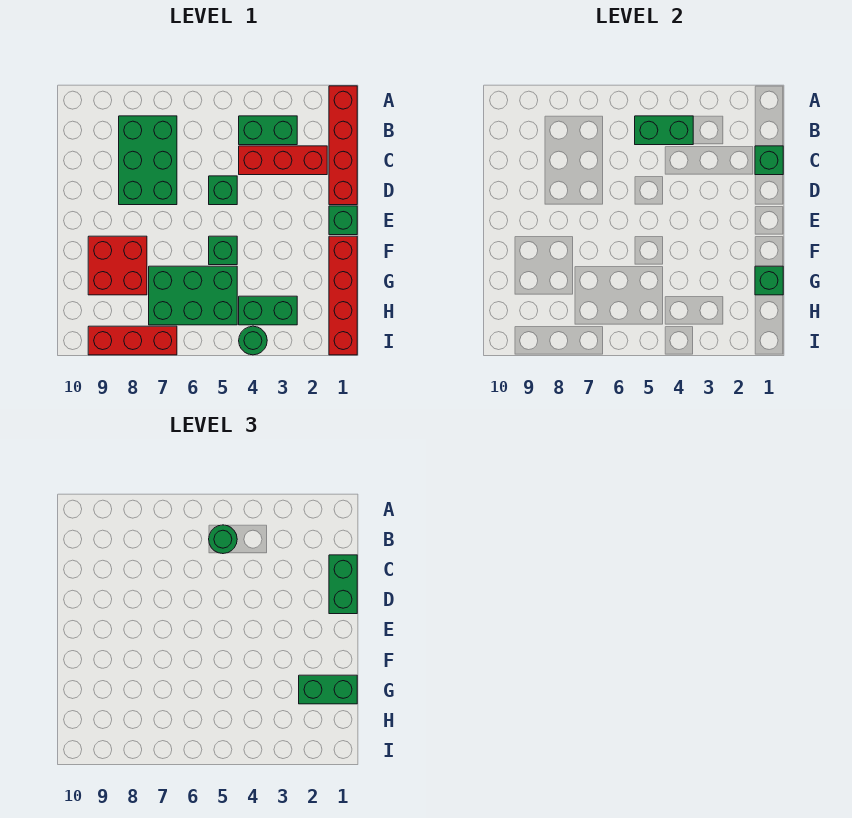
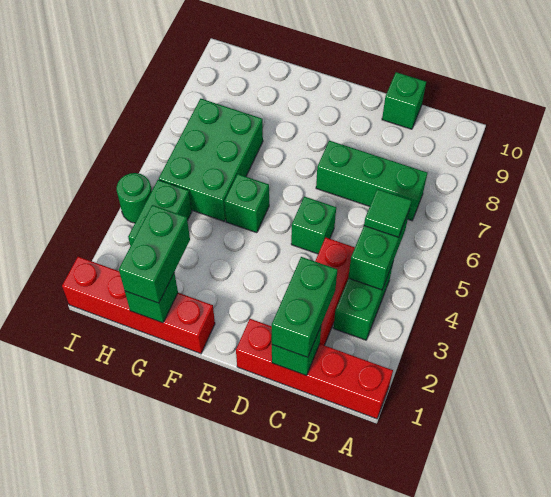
green round brick B5 level 3 -> green tile B5 level 3
green brick B7:D8 level 1 -> green brick B7:D7 level 1
green brick C1:D1 level 3 -> green brick C1:C2 level 3
green brick E1 level 1 -> green brick C10 level 1
red brick F8:G9 level 1 -> none
red brick I7:I9 level 1 -> none

